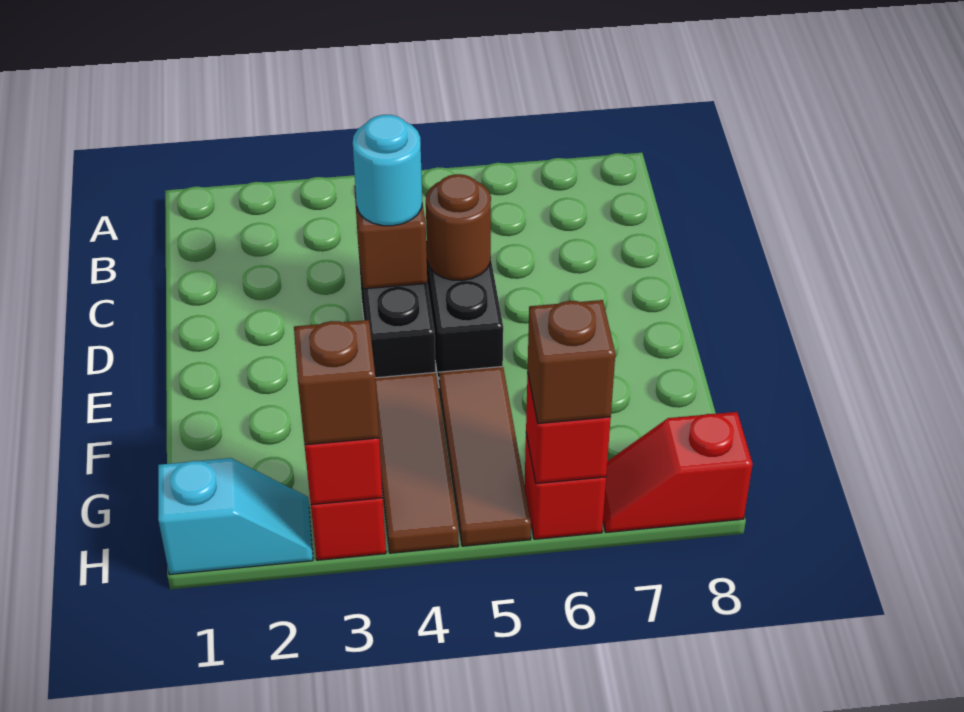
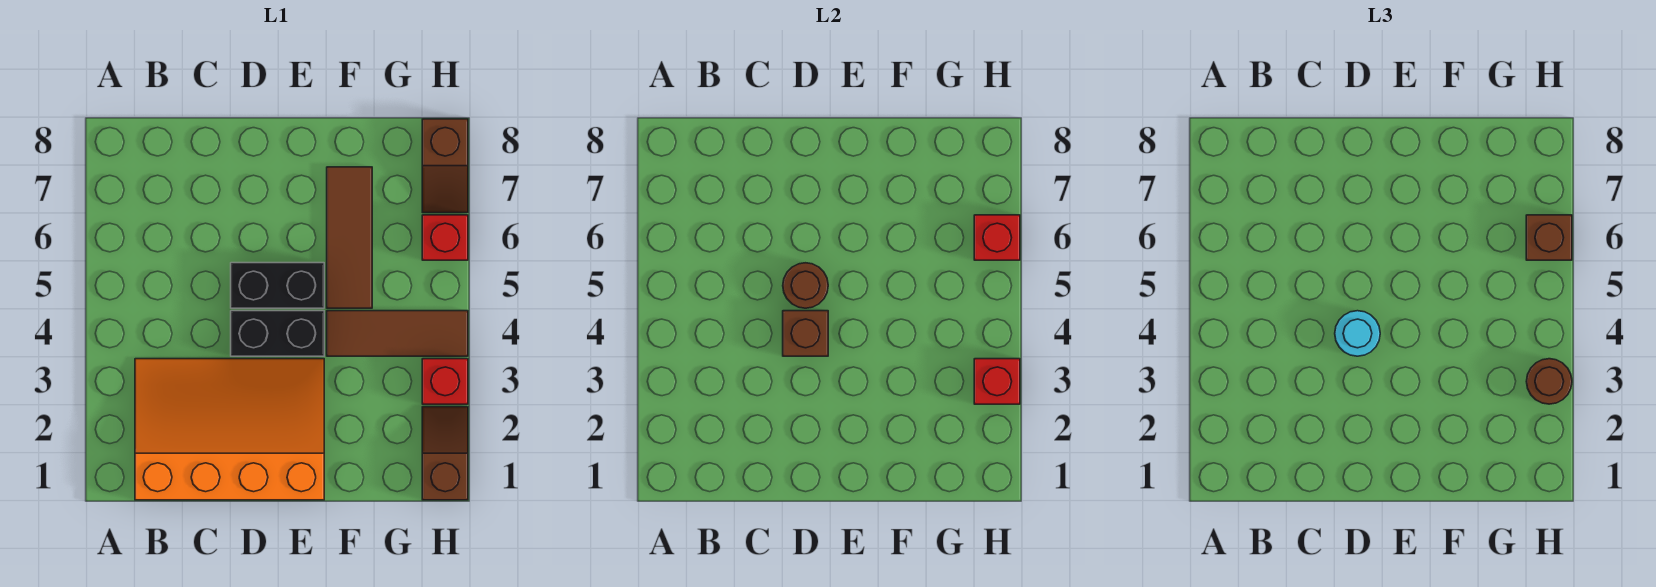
none -> orange slope B1:E3 level 1 top 1
brown tile F5:H5 level 1 -> brown tile F5:F7 level 1
cyan slope H1:H2 level 1 top 1 -> brown slope H1:H2 level 1 top 1
brown brick H3 level 3 -> brown round brick H3 level 3
red slope H7:H8 level 1 top 8 -> brown slope H7:H8 level 1 top 8

